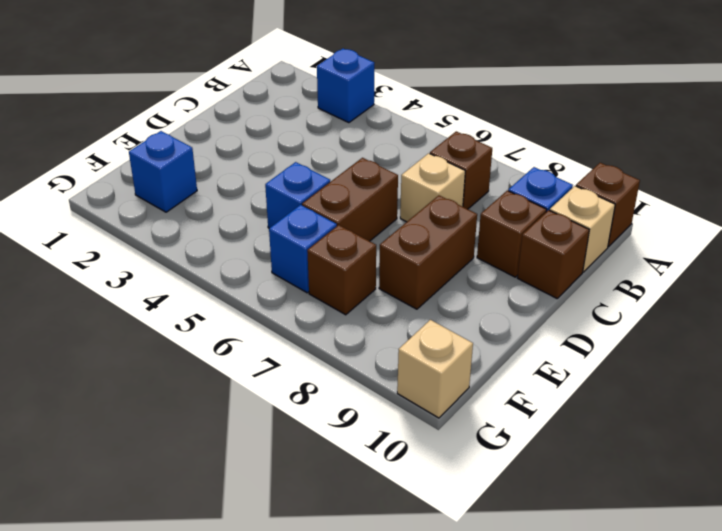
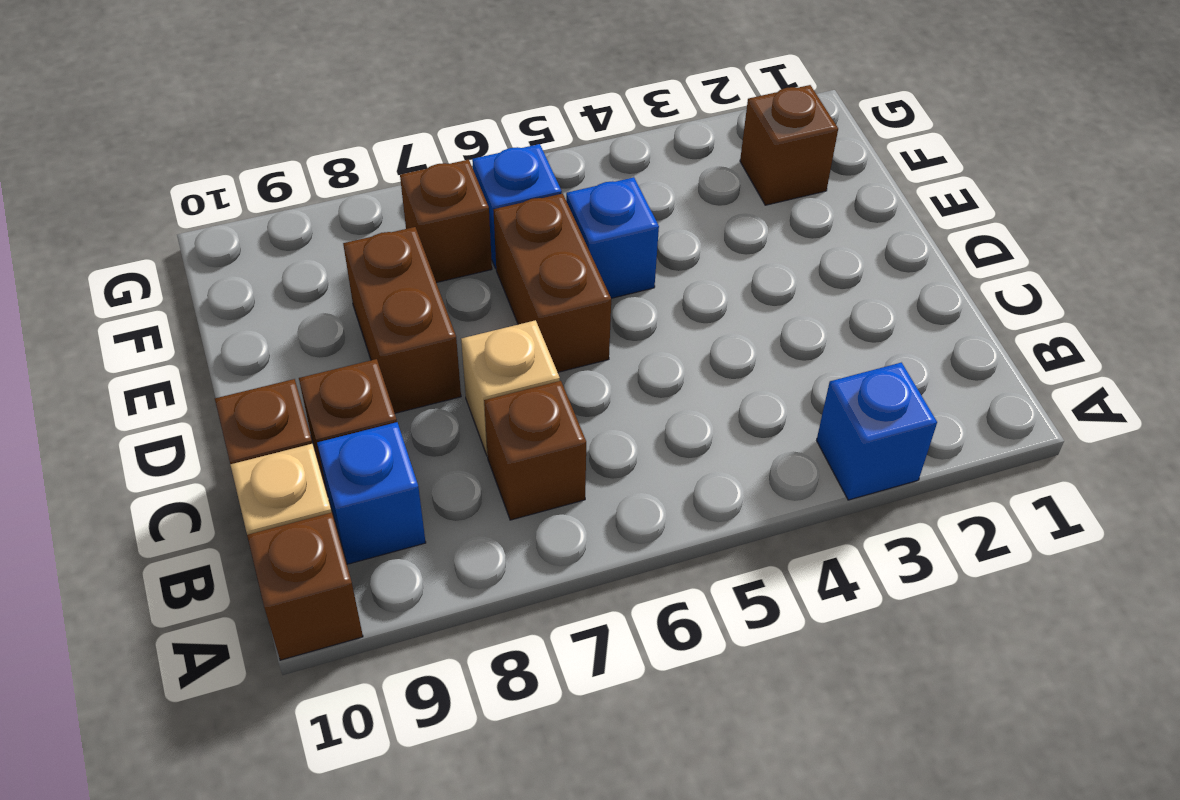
blue brick F2 level 1 -> brown brick F2 level 1
tan brick G10 level 1 -> none

